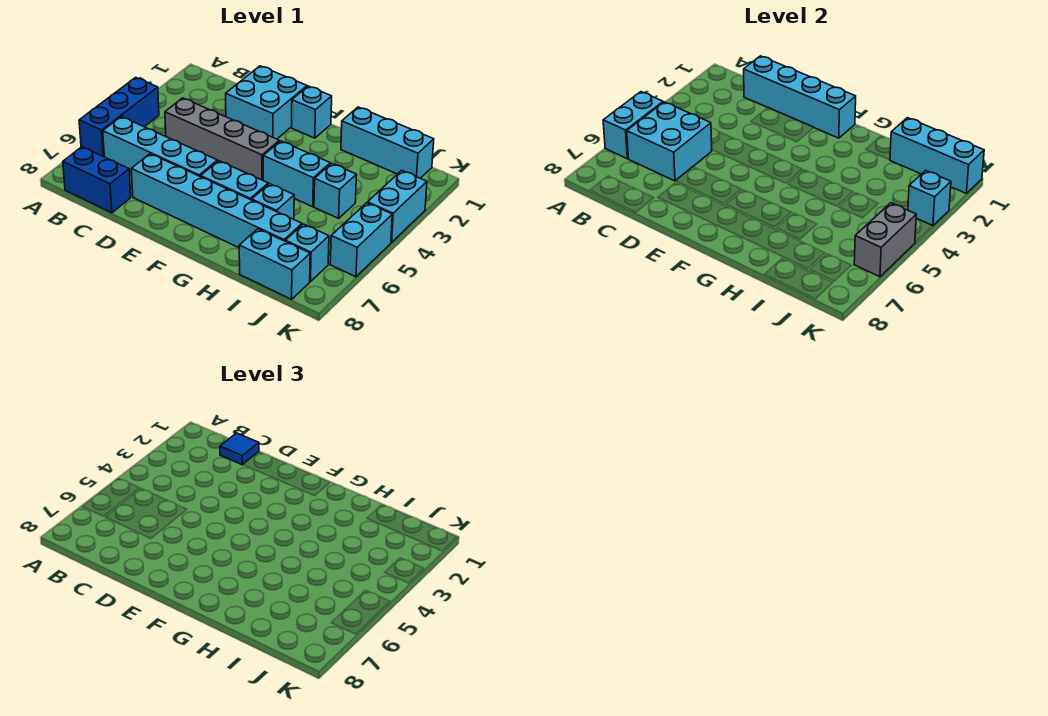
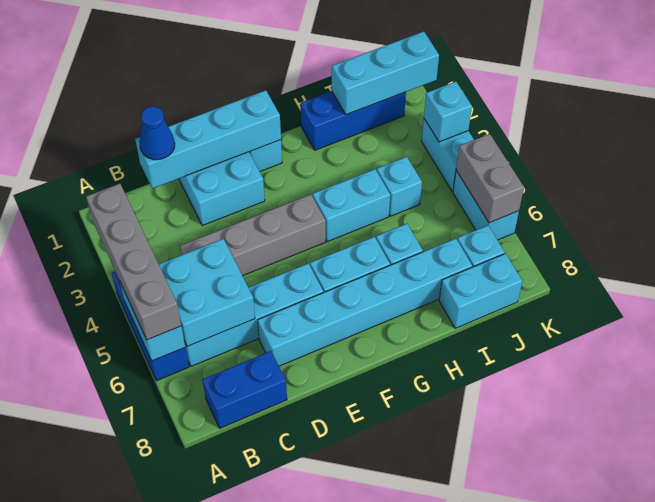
none -> grey brick A3:A6 level 3
blue tile C1 level 3 -> blue cone C1 level 3
cyan brick H1:J1 level 1 -> blue brick H1:J1 level 1

